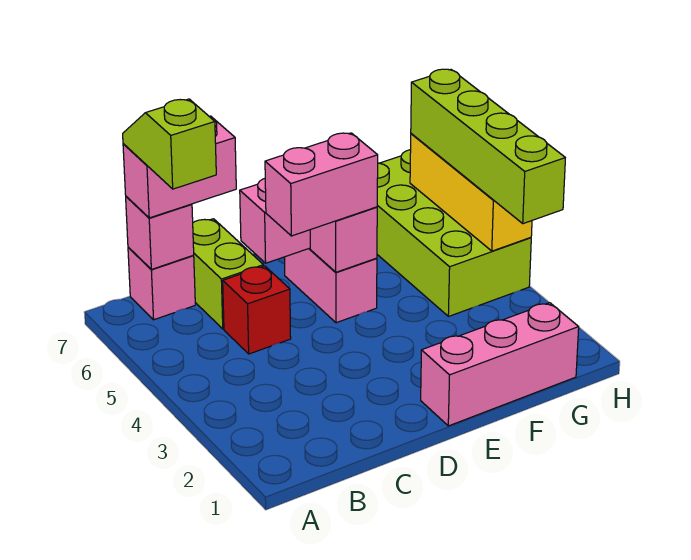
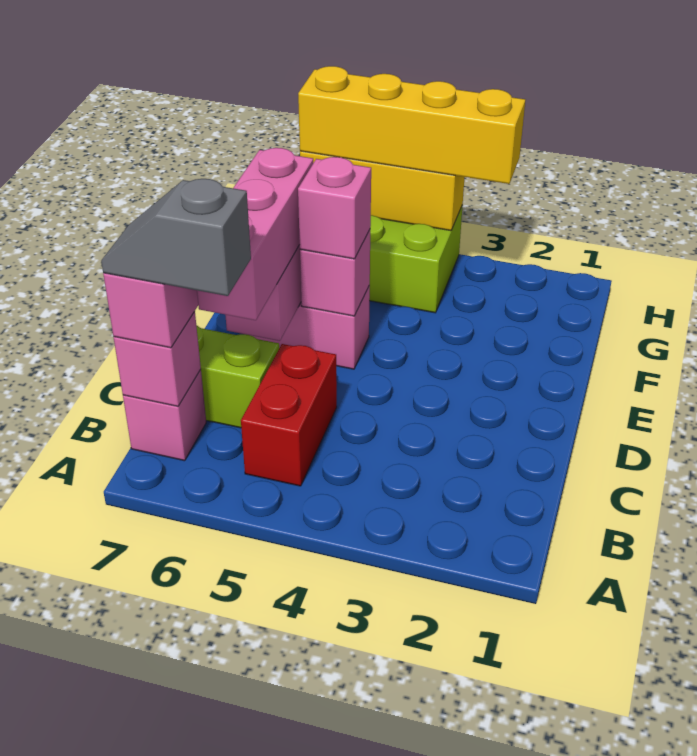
lime slope B6:B7 level 4 top 6 -> grey slope B6:B7 level 4 top 6
red brick C5 level 1 -> red brick B5:C5 level 1
pink brick D5:E5 level 3 -> pink brick E5 level 3
pink brick E1:G1 level 1 -> pink brick C6:E6 level 3
lime brick H3:H6 level 3 -> yellow brick H3:H6 level 3

